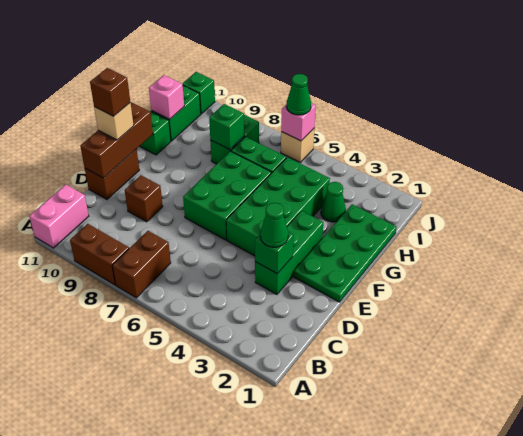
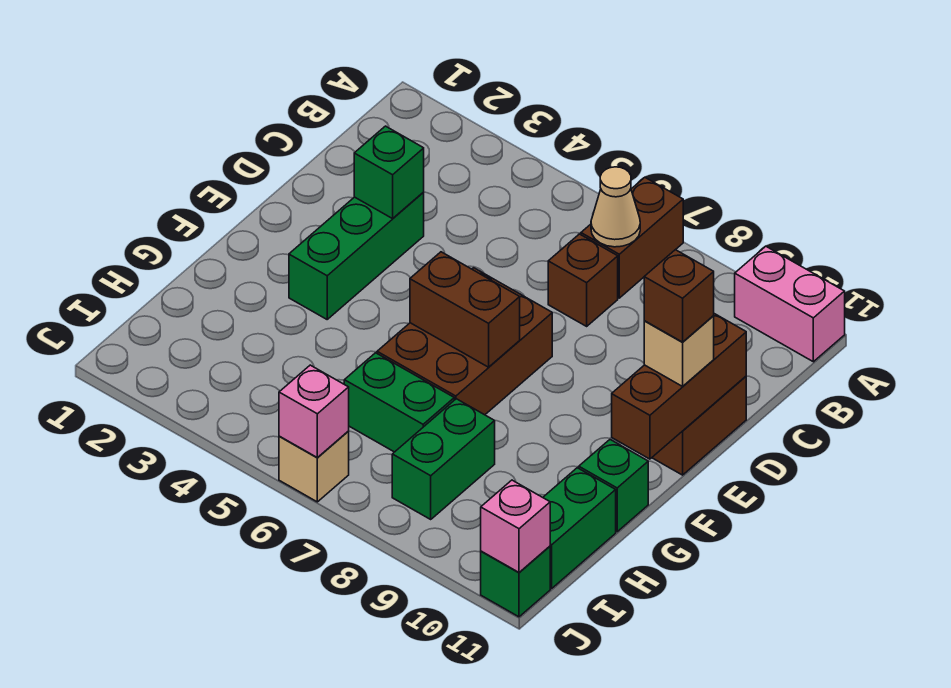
brown brick A8:A9 level 1 -> brown brick F6:F7 level 2
pink brick A11:B11 level 1 -> pink brick A10:A11 level 1
none -> tan cone B7 level 2
green cone D3 level 3 -> none
brown brick D9 level 1 -> brown brick C7 level 1
green plate E1:H2 level 1 -> none
green brick E4:H5 level 1 -> none
green brick E6:G7 level 1 -> brown brick E6:G7 level 1
green cone H3 level 1 -> none
green brick H8 level 2 -> none
pink brick H11 level 2 -> pink brick J11 level 2
green cone J6 level 3 -> none

